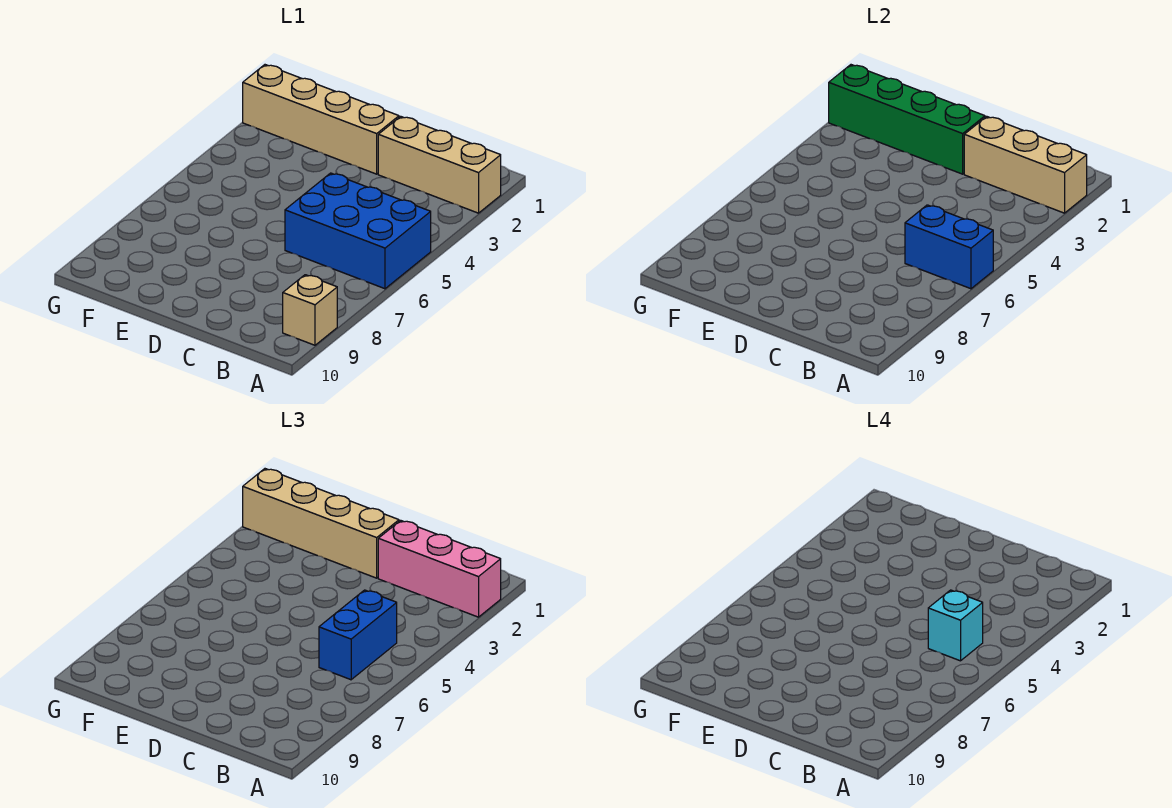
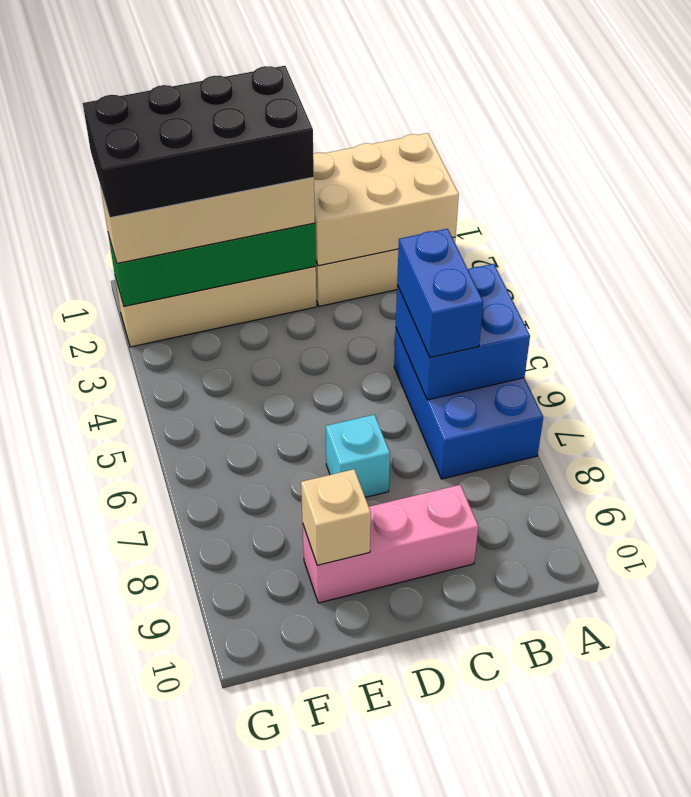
tan brick A2:C2 level 2 -> tan brick A1:C2 level 2
pink brick A2:C2 level 3 -> pink brick C9:E9 level 1
blue brick A5:C6 level 1 -> blue brick A5:B7 level 1
blue brick A6:B6 level 2 -> blue brick A5:B6 level 2
tan brick A9 level 1 -> tan brick E9 level 2
cyan brick B5 level 4 -> cyan brick D7 level 1
none -> black brick D1:G2 level 4

